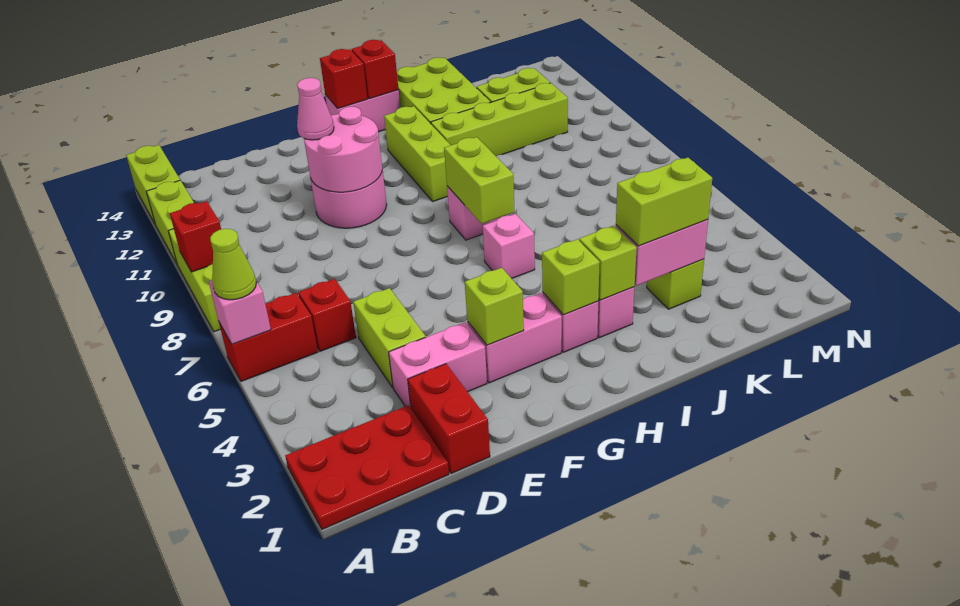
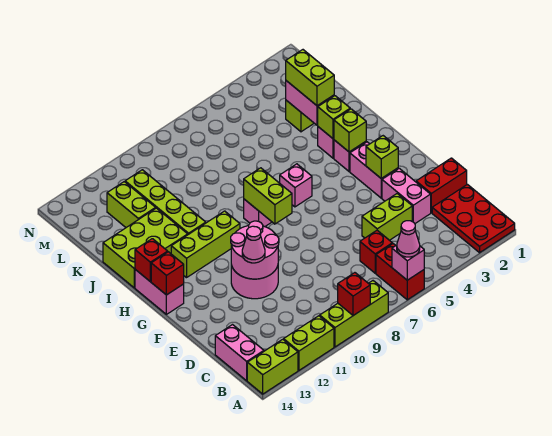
lime cone A6 level 3 -> pink cone A6 level 3
none -> pink brick B14:C14 level 1
lime brick H7:H8 level 2 -> lime brick G8:H8 level 2

